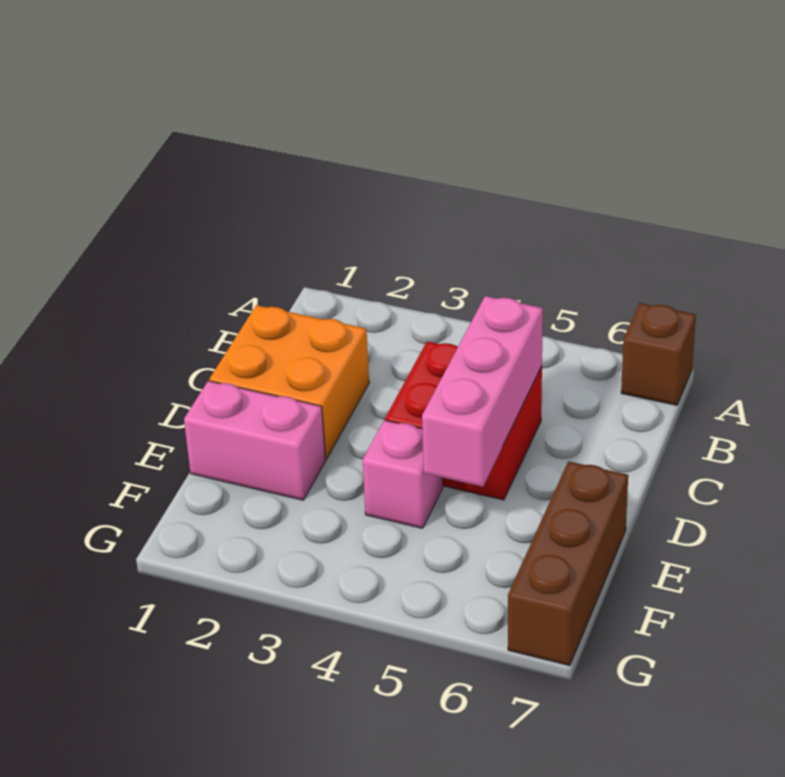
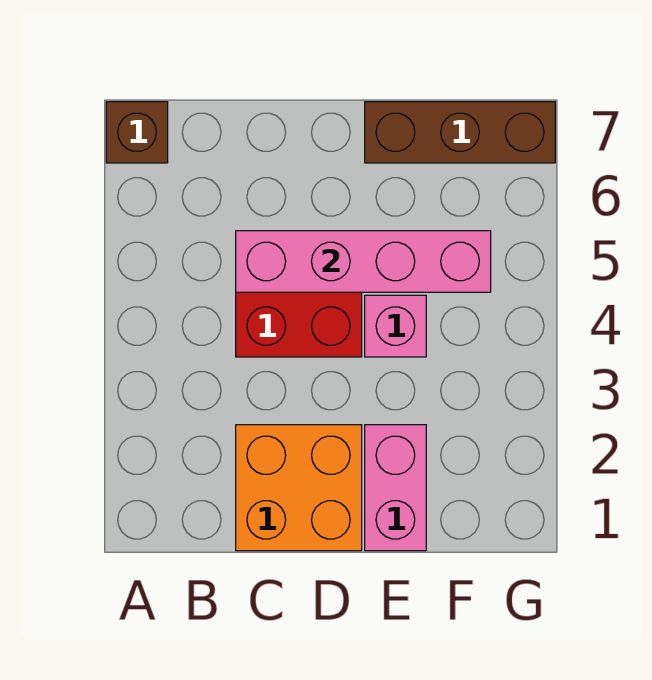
pink brick C5:E5 level 2 -> pink brick C5:F5 level 2

